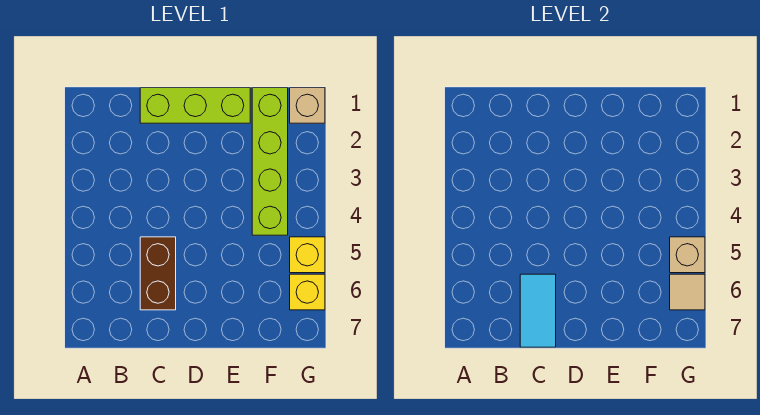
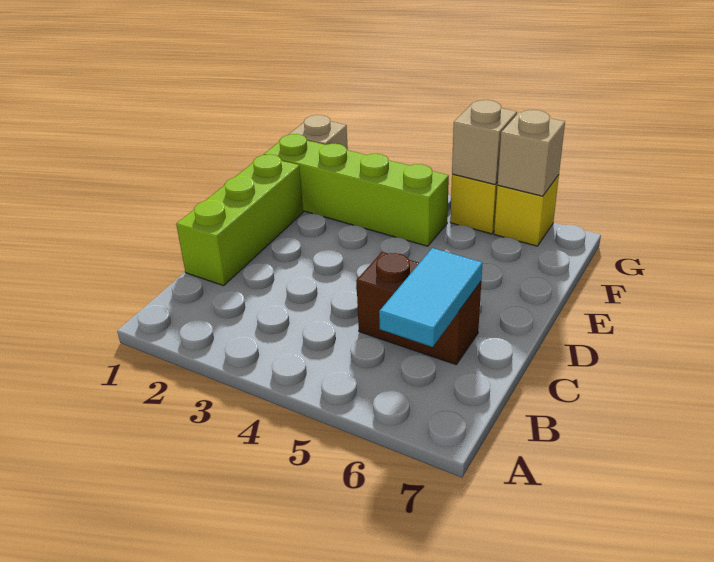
cyan tile C6:C7 level 2 -> cyan tile B6:C6 level 2
tan tile G6 level 2 -> tan brick G6 level 2

